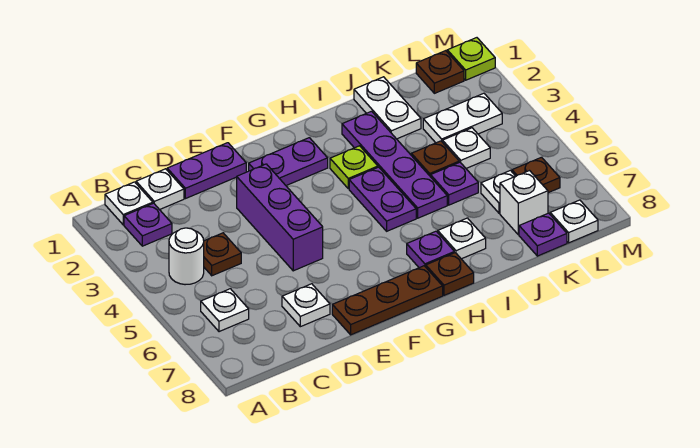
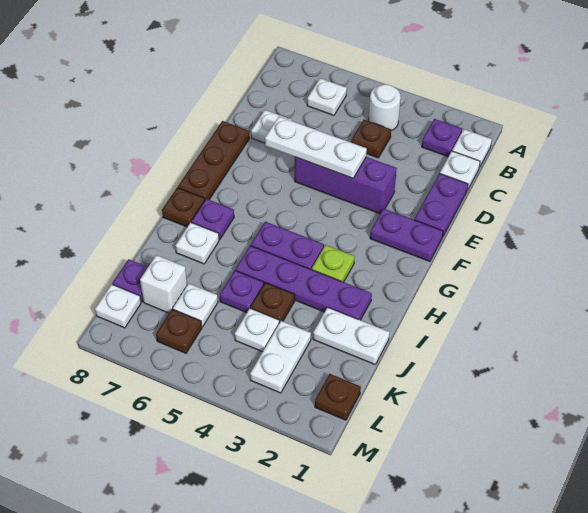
none -> white plate E4:E6 level 2
purple plate F2:G2 level 1 -> purple plate F1:F2 level 1
lime plate M1 level 1 -> none

